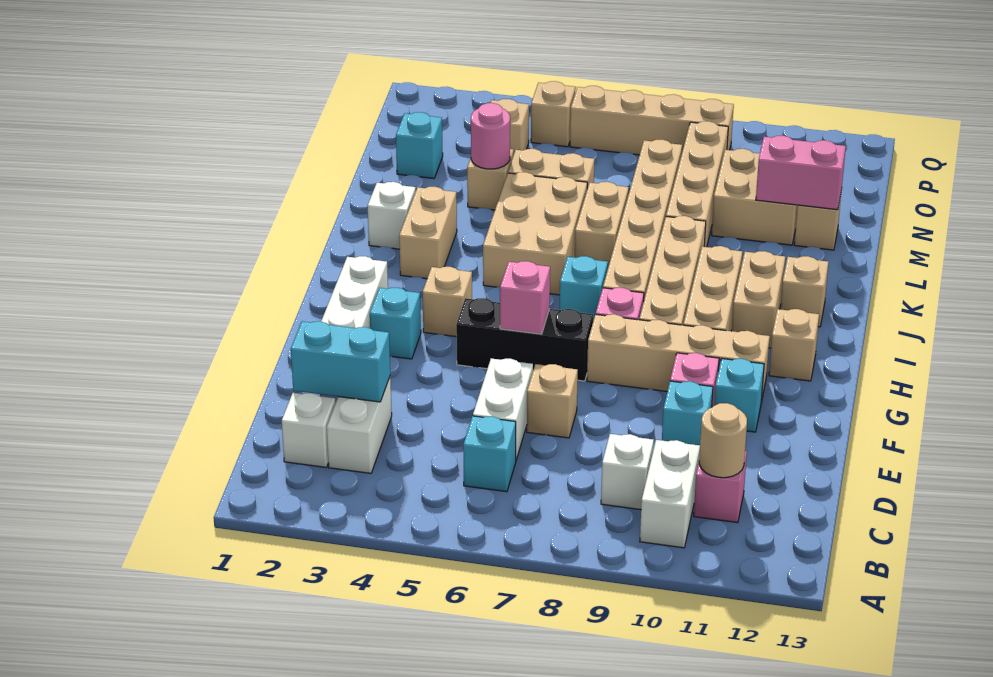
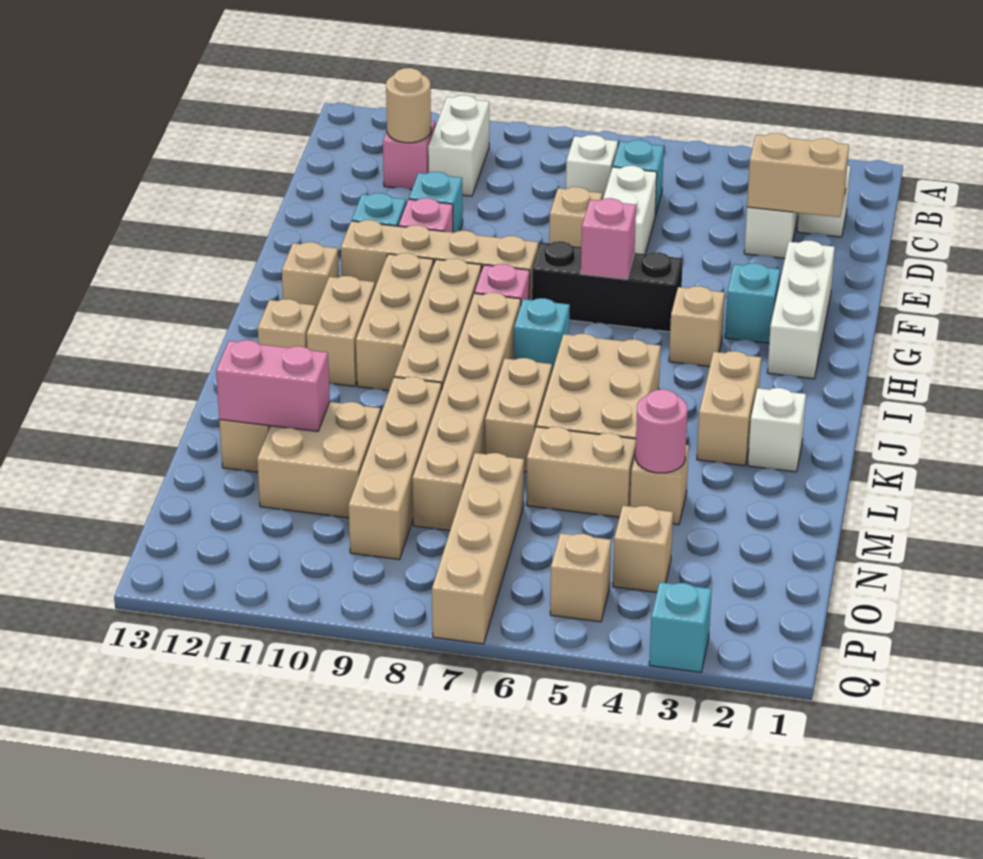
white brick C9 level 1 -> white brick C7 level 1
cyan brick D2:D3 level 2 -> tan brick D2:D3 level 2
cyan brick N2 level 1 -> cyan brick Q3 level 1
tan brick P6:P9 level 1 -> tan brick N7:Q7 level 1

